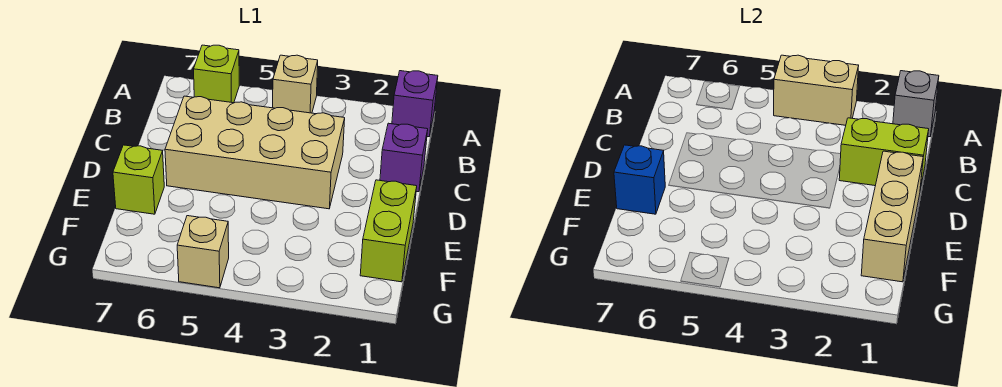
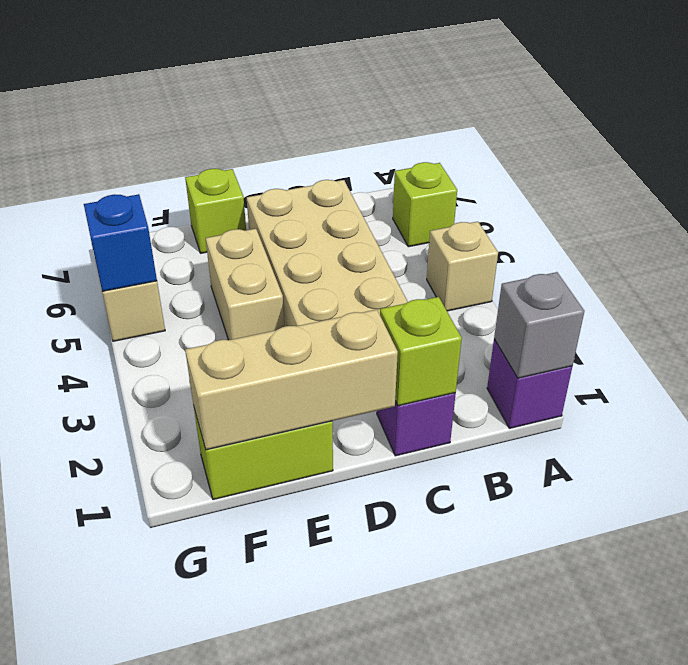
tan brick A3:A4 level 2 -> tan brick E4:E5 level 1
lime brick C1:C2 level 2 -> lime brick C1 level 2
blue brick E7 level 2 -> blue brick G5 level 2

